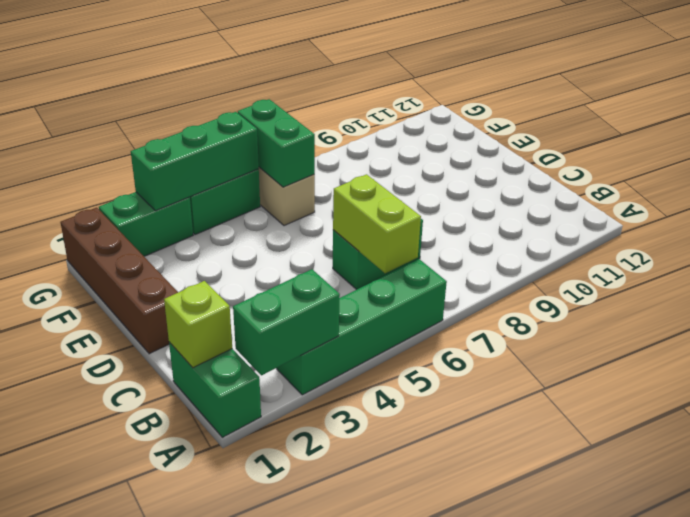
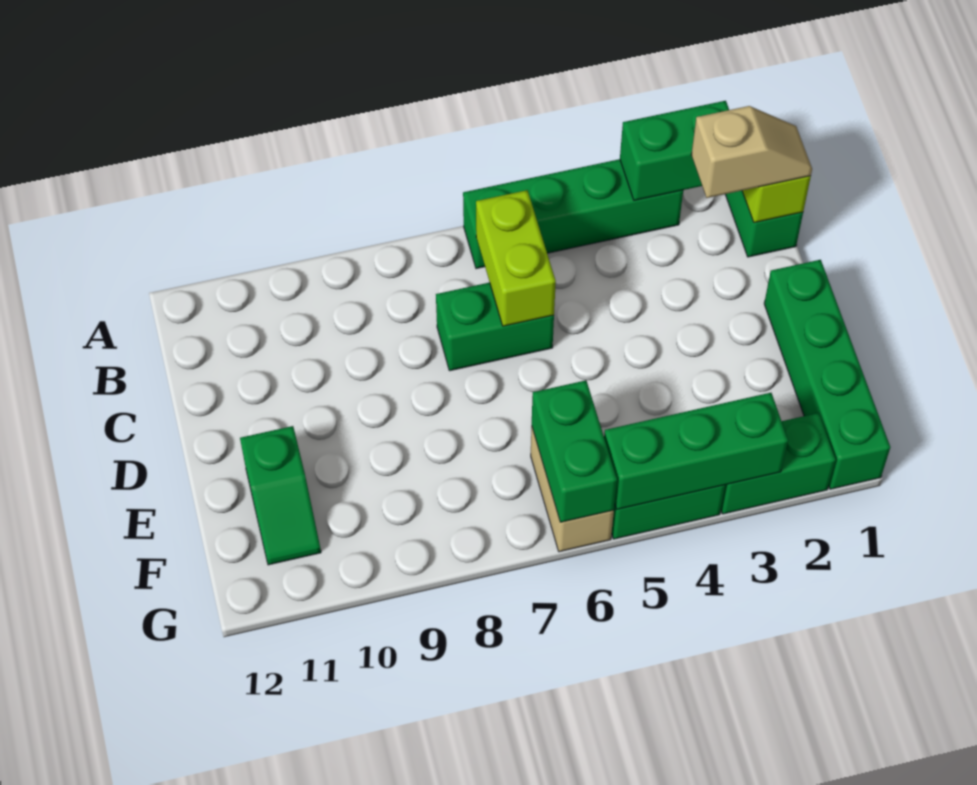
none -> tan slope B1:B2 level 3 top 2
brown brick D1:G1 level 1 -> green brick D1:G1 level 1
none -> green slope E11:F11 level 1 top E

